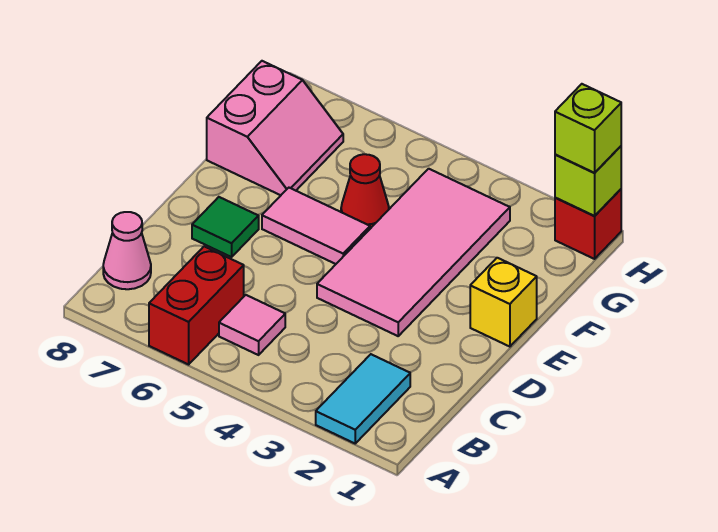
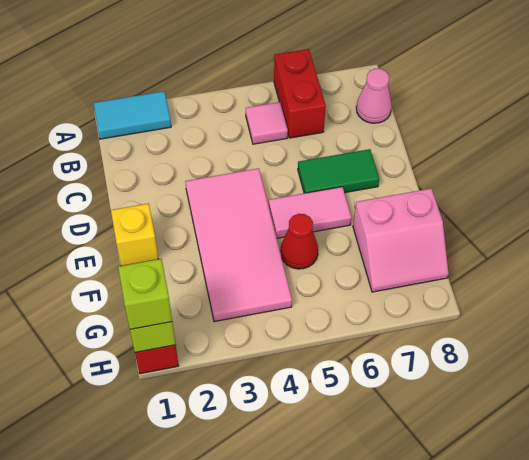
cyan tile A2:B2 level 1 -> cyan tile A1:A2 level 1
green tile D7 level 1 -> green tile D6:D7 level 1
pink slope F7:G8 level 1 top 8 -> pink slope F7:G8 level 1 top F

